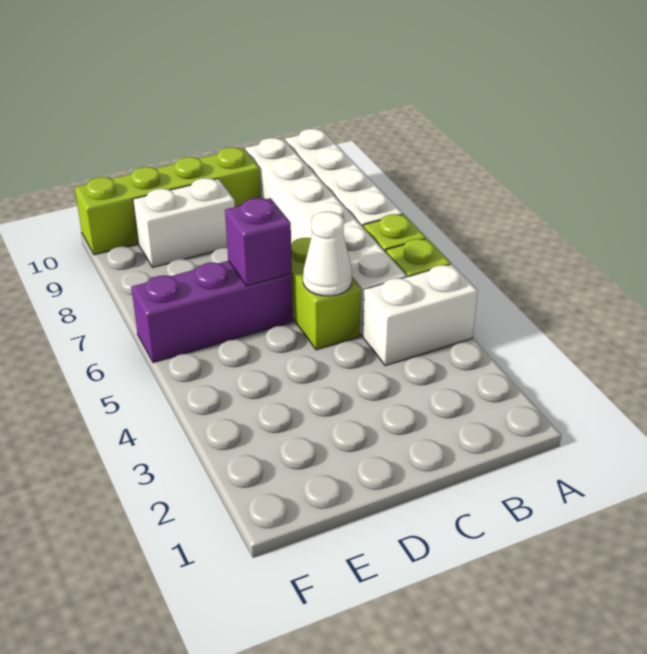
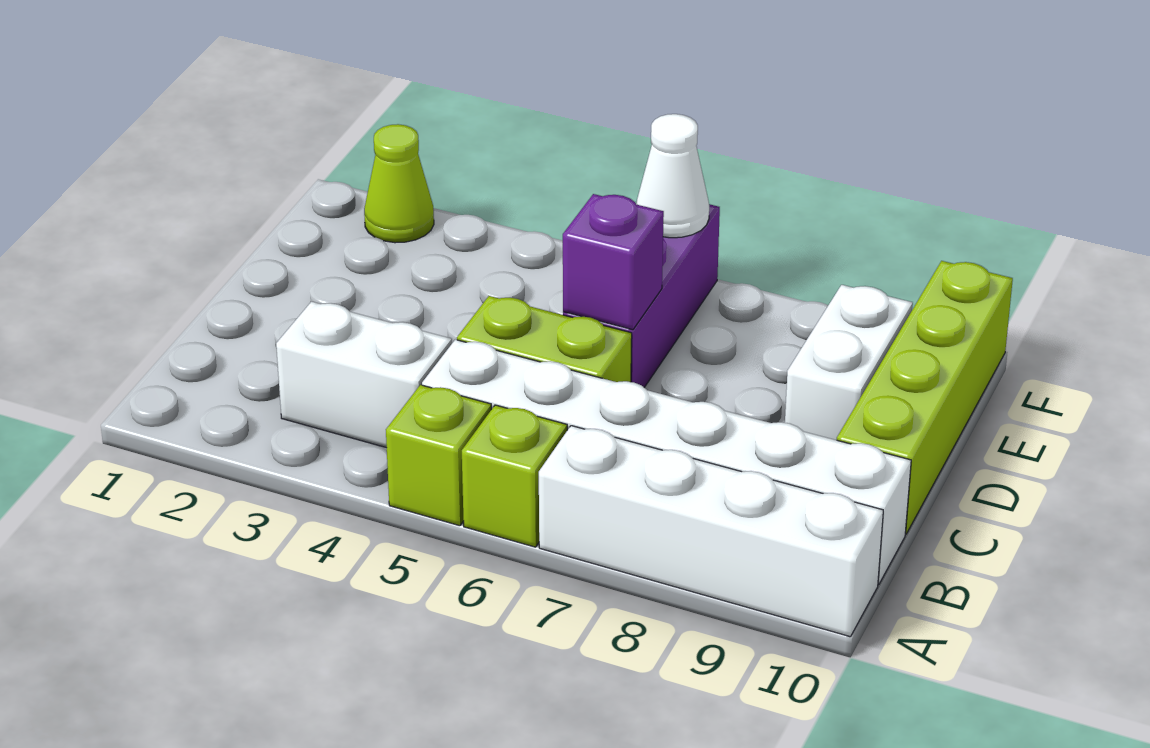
white brick A4:B4 level 1 -> white brick B3:B4 level 1
white cone C5 level 2 -> white cone F6 level 2
none -> lime cone F2 level 1

